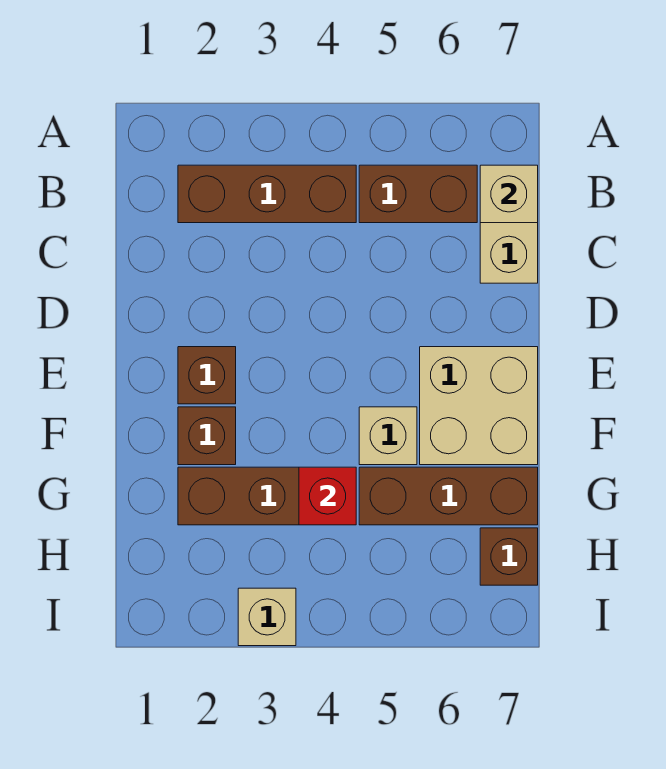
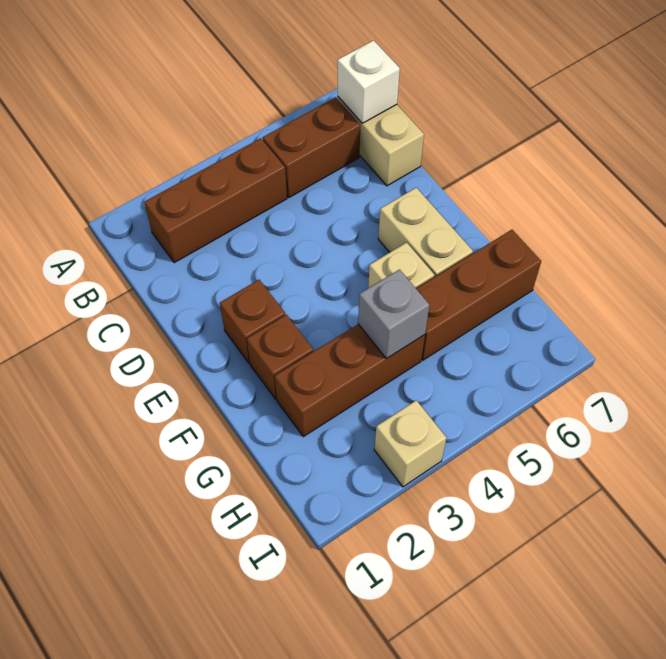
tan brick B7 level 2 -> white brick B7 level 2
tan brick E6:F7 level 1 -> tan brick E6:F6 level 1
red brick G4 level 2 -> grey brick G4 level 2
brown brick H7 level 1 -> none

